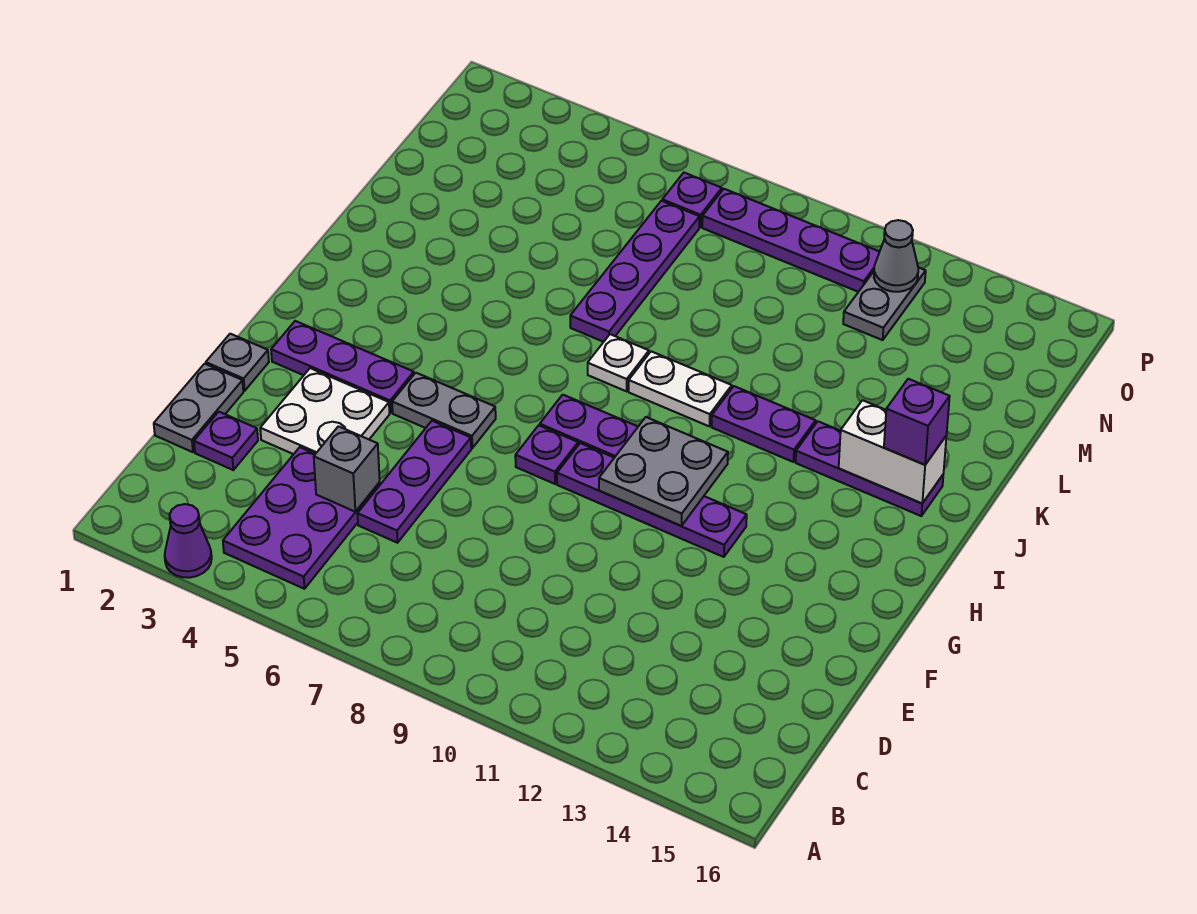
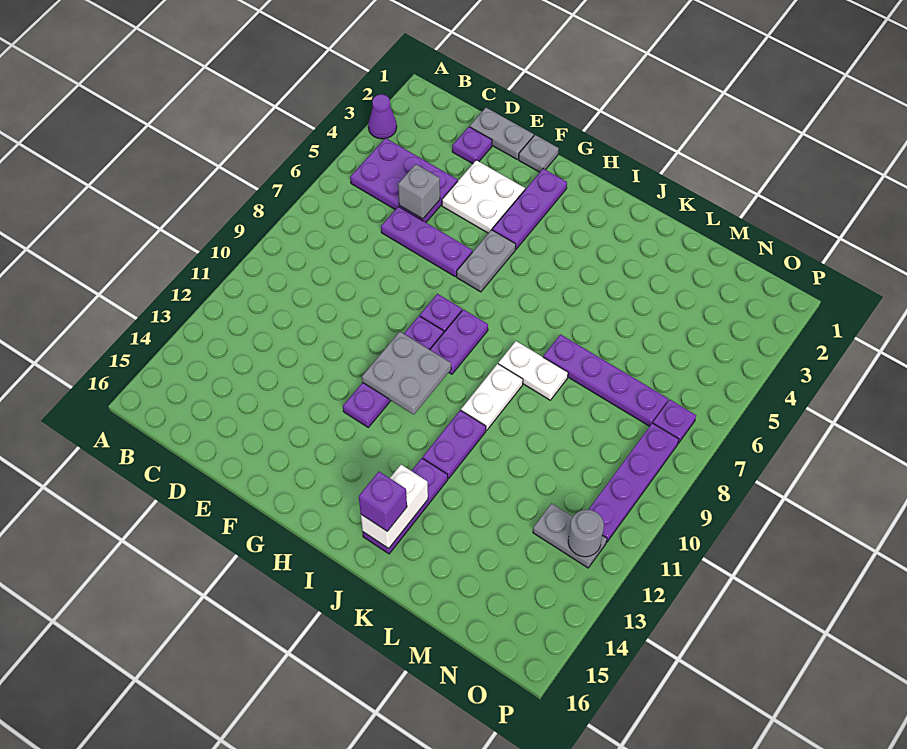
white plate J8 level 1 -> white plate J8:K8 level 1
grey cone O12 level 2 -> grey round brick O12 level 2

